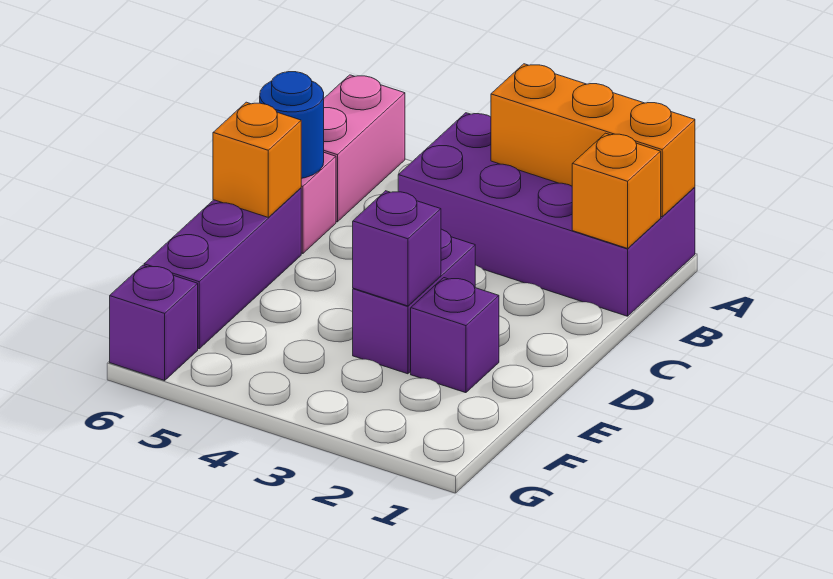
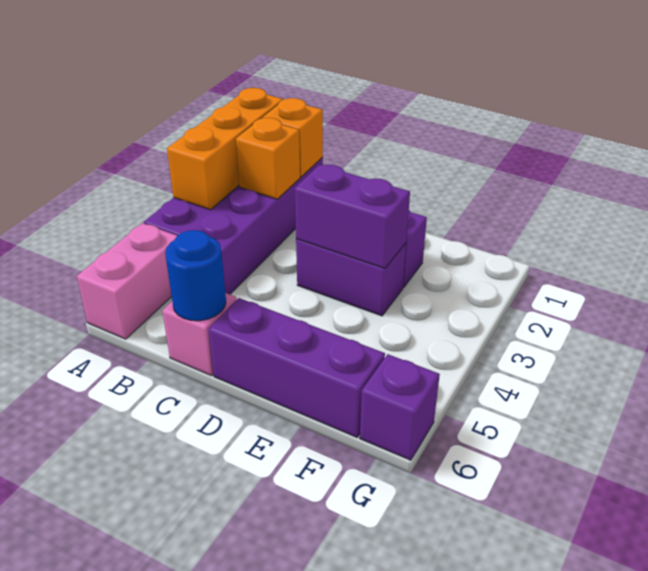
pink brick A6:B6 level 1 -> pink brick A5:A6 level 1
orange brick D6 level 2 -> orange brick B2 level 2
purple brick E3 level 2 -> purple brick D3:E3 level 2

